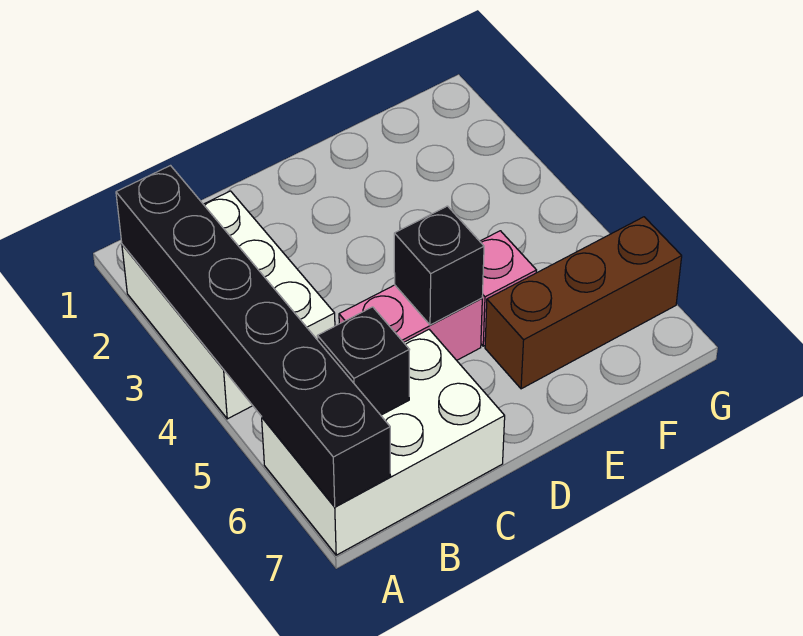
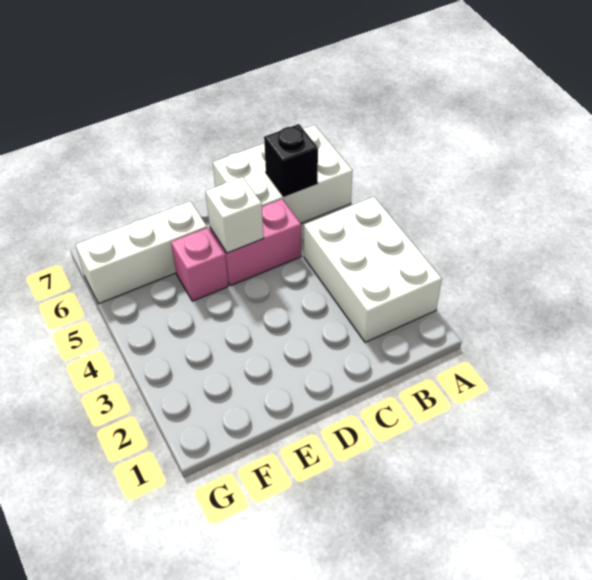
black brick A2:A7 level 2 -> none
black brick D5 level 2 -> white brick D5 level 2
brown brick E6:G6 level 1 -> white brick E6:G6 level 1

